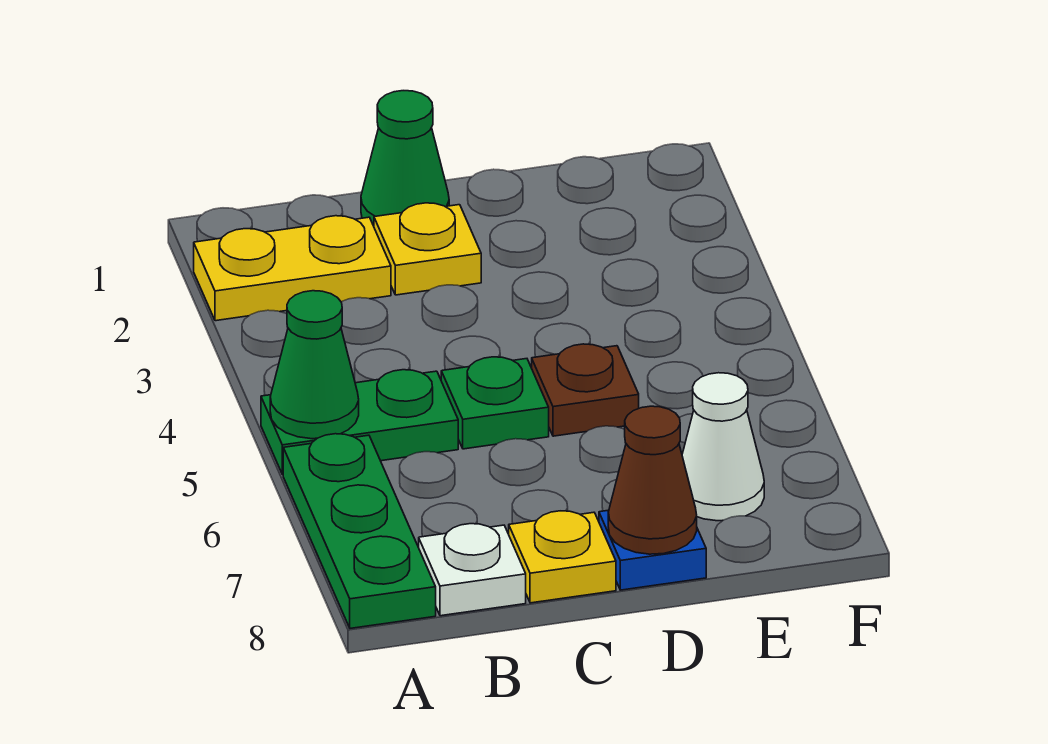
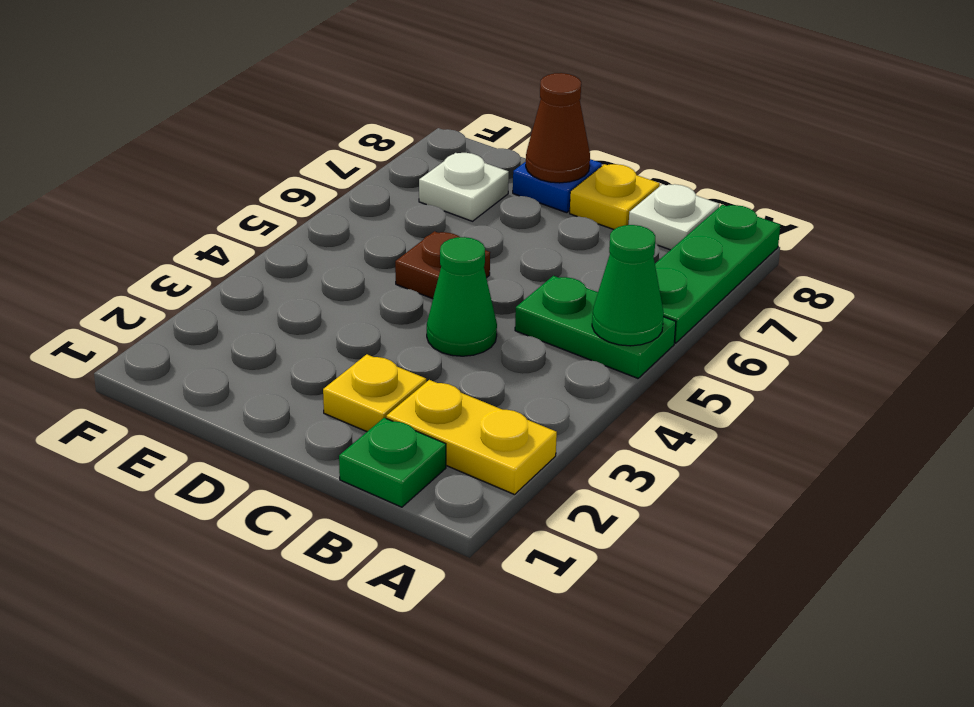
green cone C1 level 1 -> green cone C4 level 1
green plate C5 level 1 -> green plate B1 level 1
white cone E7 level 1 -> white plate E7 level 1

